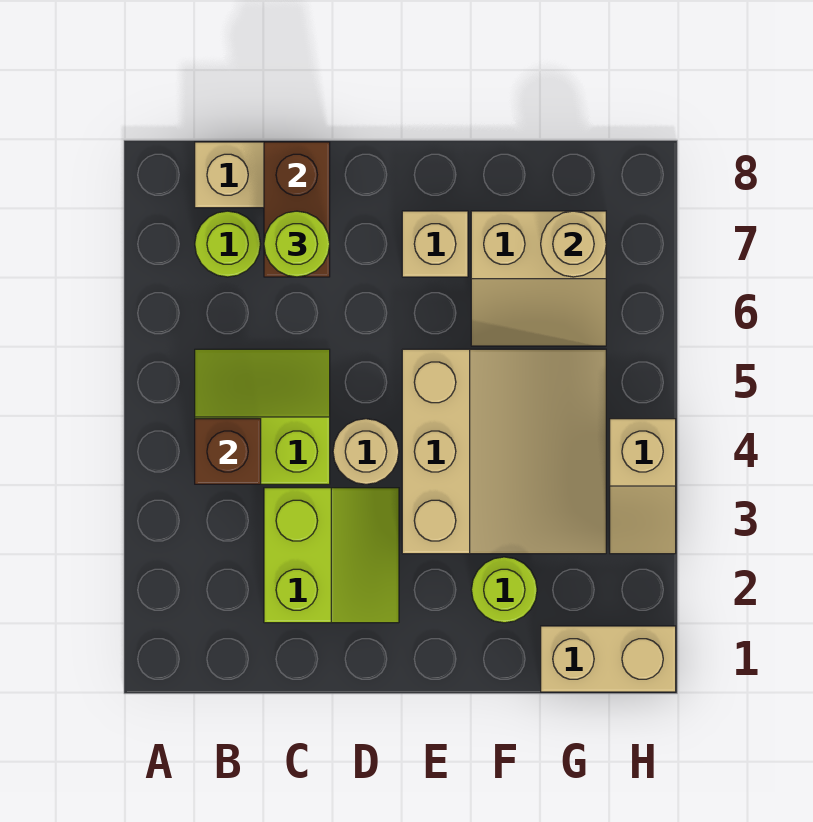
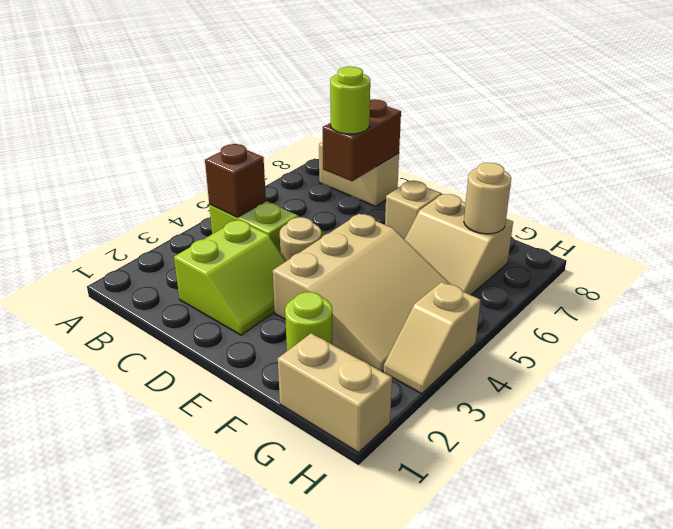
lime round brick B7 level 1 -> none

